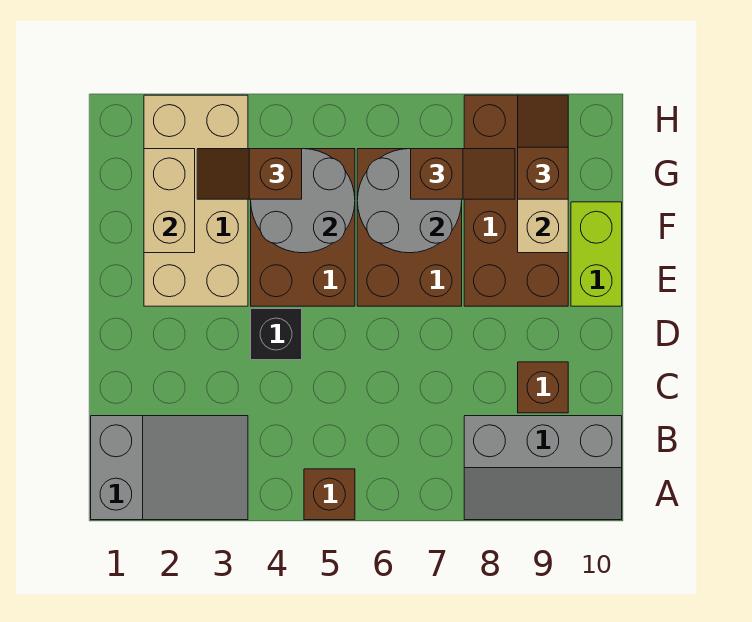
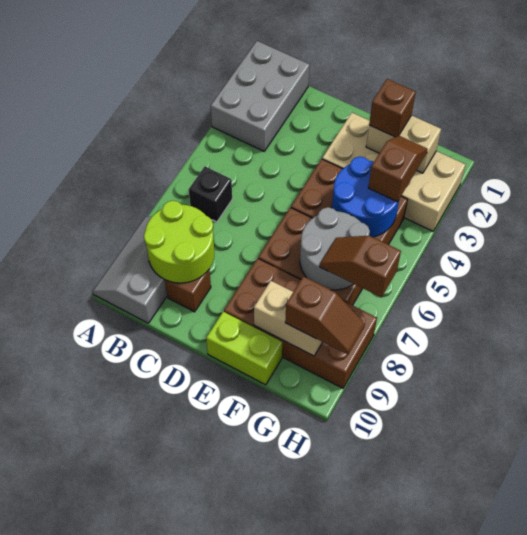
grey slope A1:B3 level 1 top 1 -> grey brick A1:B3 level 1
brown brick A5 level 1 -> brown brick F2 level 3
none -> lime round brick B8:C9 level 2
black brick D4 level 1 -> black brick B6 level 1
grey round brick F4:G5 level 2 -> blue round brick F4:G5 level 2
brown slope G7:G8 level 3 top 7 -> brown slope G7:H7 level 3 top H

